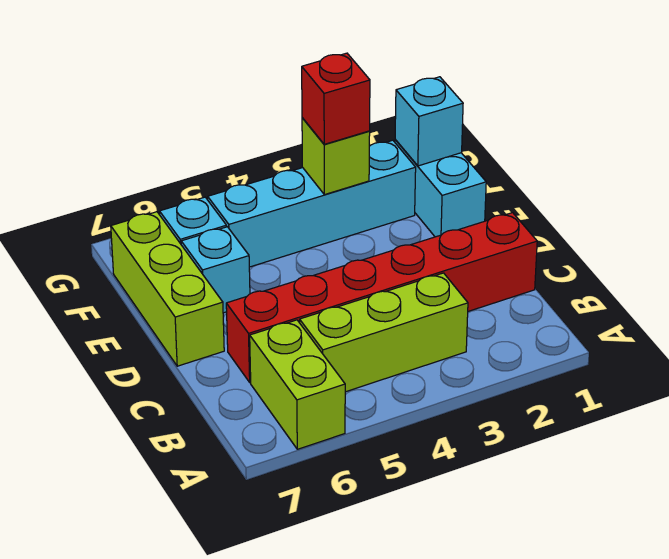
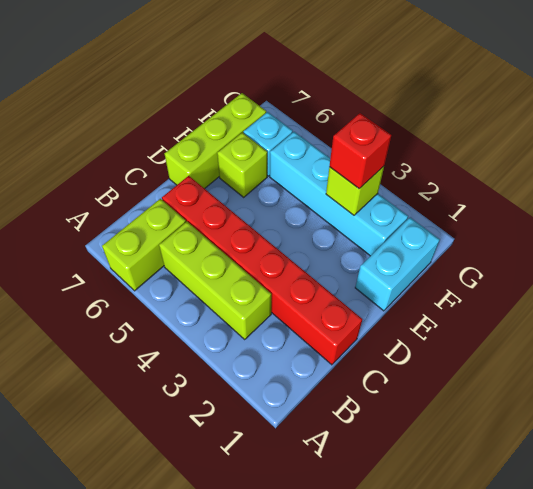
cyan brick E6 level 1 -> lime brick E6 level 1
cyan brick F1 level 2 -> none

